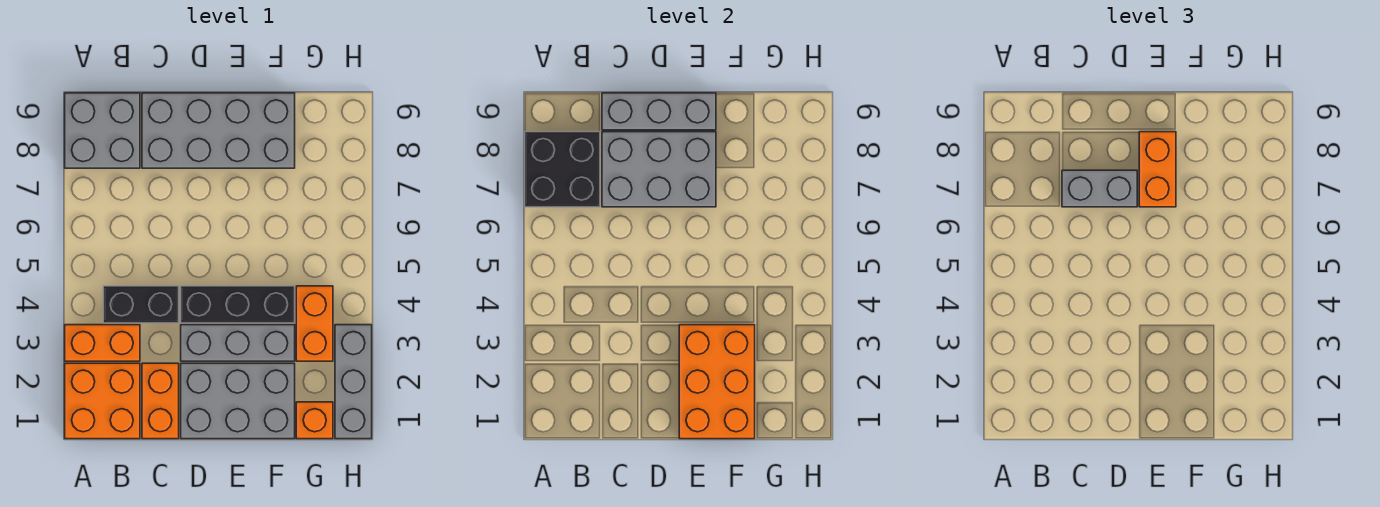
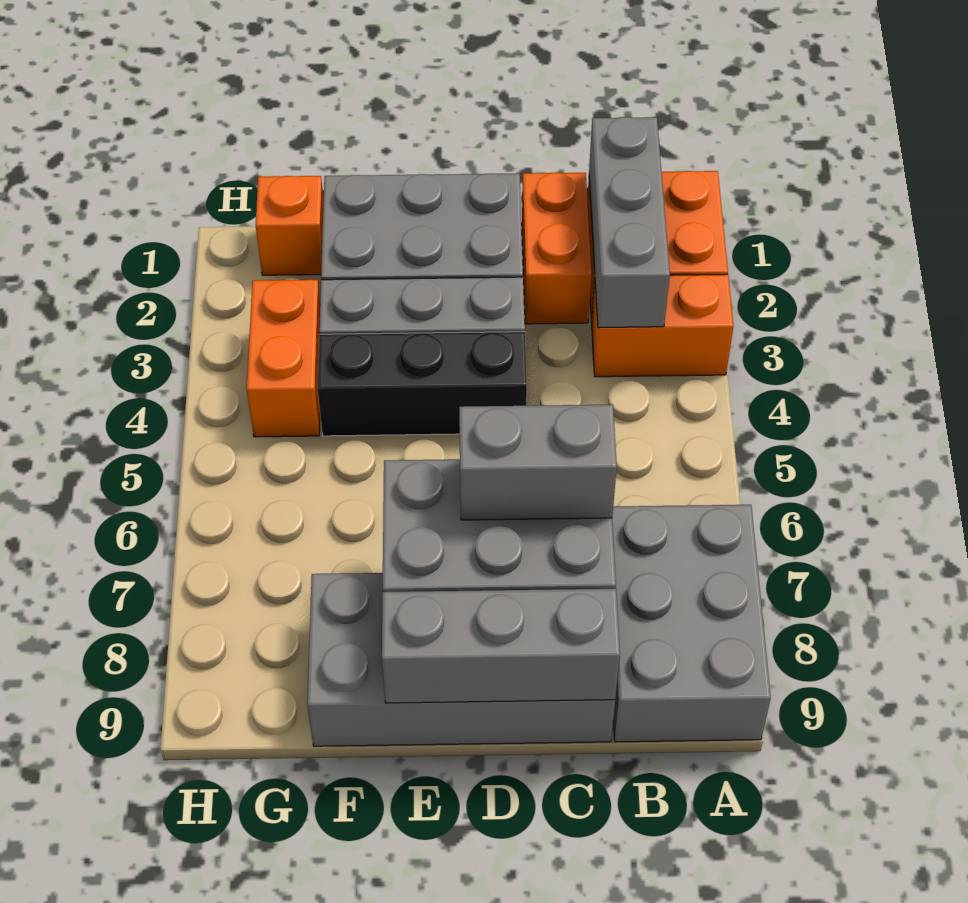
black brick A7:B8 level 2 -> none
grey brick A8:B9 level 1 -> grey brick A7:B9 level 1
black brick B4:C4 level 1 -> none
orange brick E1:F3 level 2 -> none
orange brick E7:E8 level 3 -> none
grey brick H1:H3 level 1 -> grey brick B1:B3 level 2

